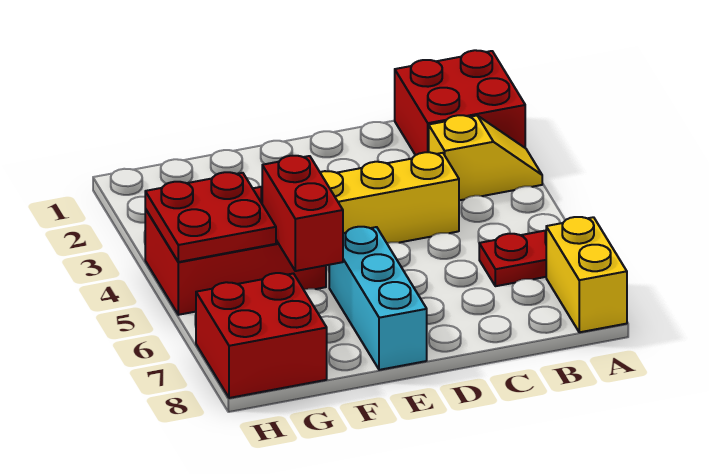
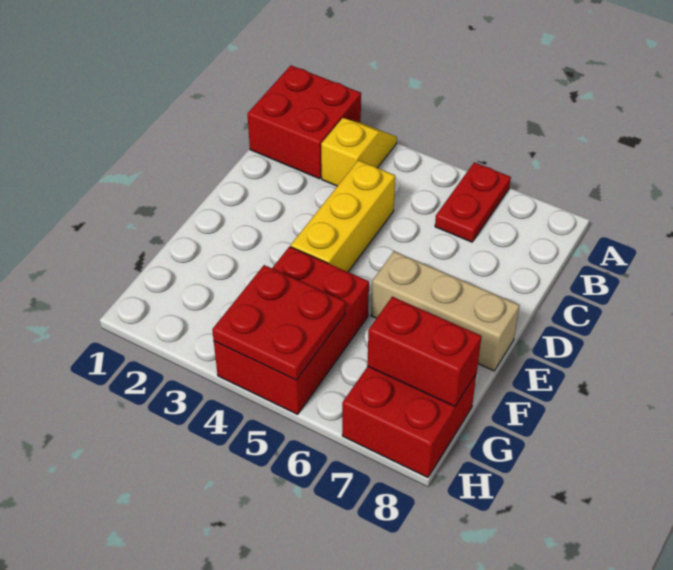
yellow brick A7:A8 level 1 -> none
cyan brick E6:E8 level 1 -> tan brick E6:E8 level 1
red brick F5:F6 level 2 -> red brick G7:G8 level 2

